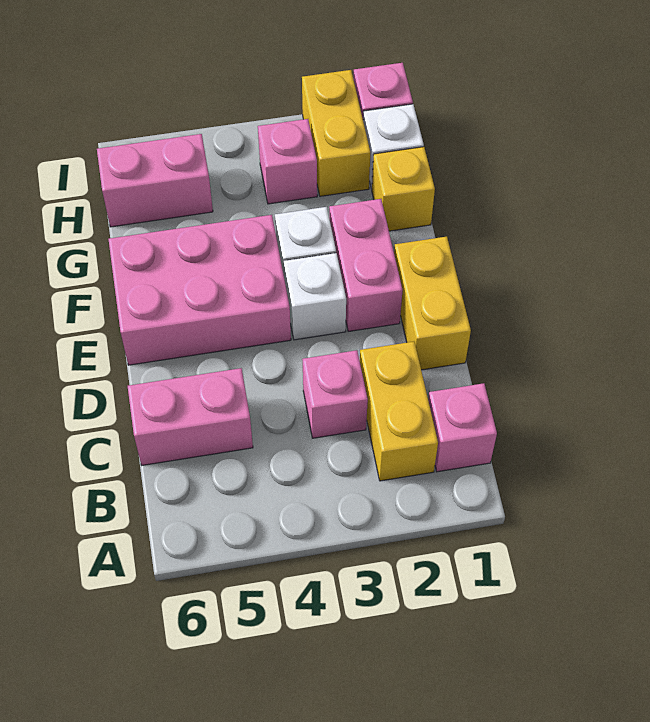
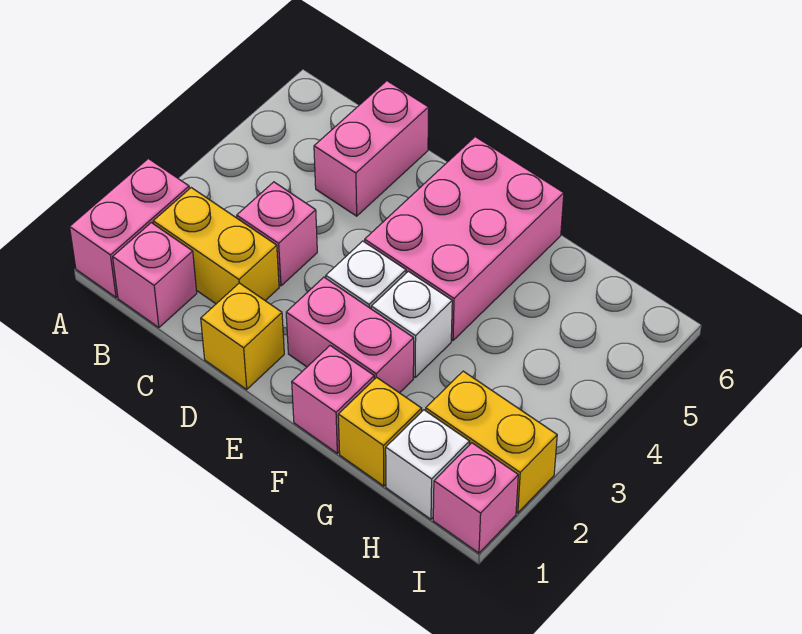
yellow brick D1:E1 level 1 -> yellow brick D1 level 1
pink brick H3 level 1 -> pink brick F1 level 1
pink brick H5:H6 level 1 -> pink brick A1:A2 level 1

